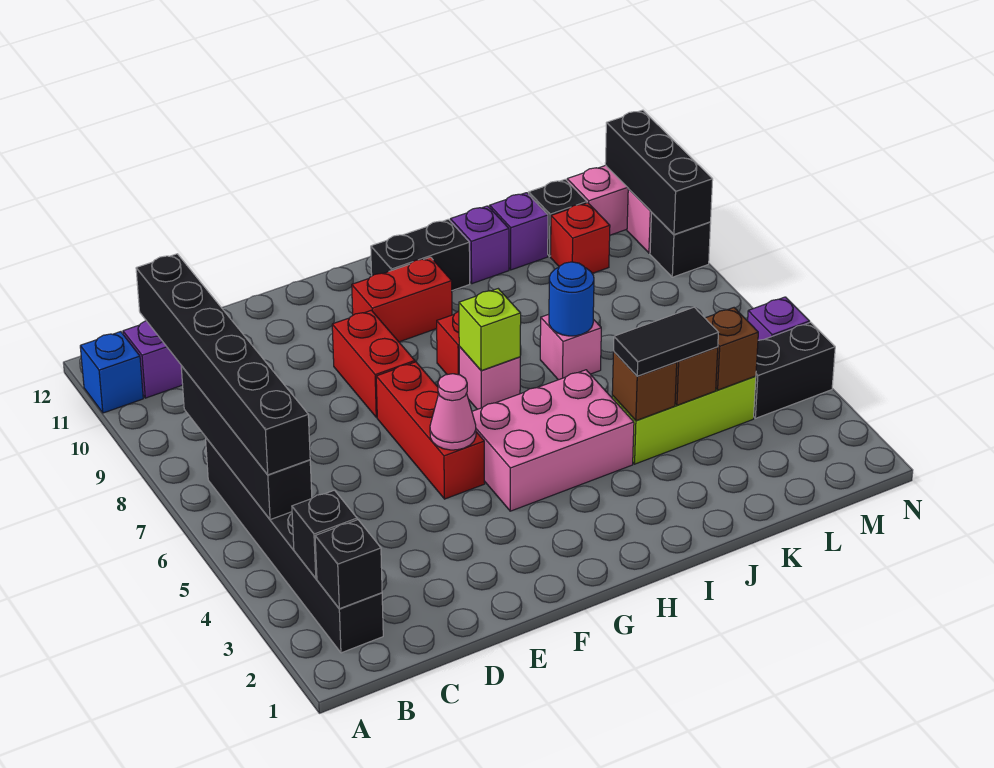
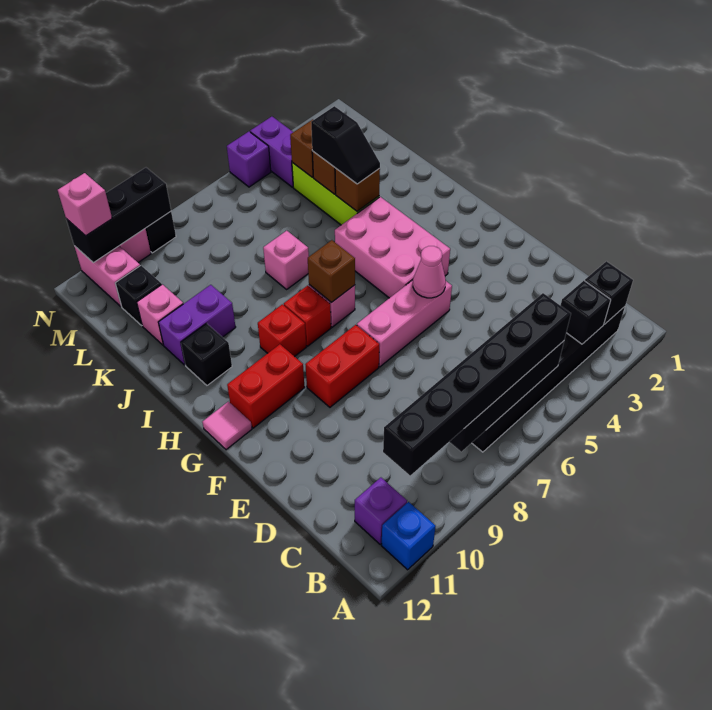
red brick F5:F7 level 1 -> pink brick F5:F7 level 1
red brick G10:H10 level 1 -> red brick G10:G11 level 1
none -> pink tile G12 level 1
lime brick H7 level 2 -> brown brick H7 level 2
black brick H11:I11 level 1 -> black brick I11 level 1
black tile J4:K4 level 3 -> black slope J4:K4 level 3 top K
blue round brick J7 level 2 -> none
purple brick J11 level 1 -> purple brick J10:J11 level 1
purple brick K11 level 1 -> pink brick K11 level 1
red brick L10 level 1 -> red brick H9 level 1
black brick M4:N4 level 1 -> purple brick M4:N4 level 1
none -> pink brick N11 level 3

